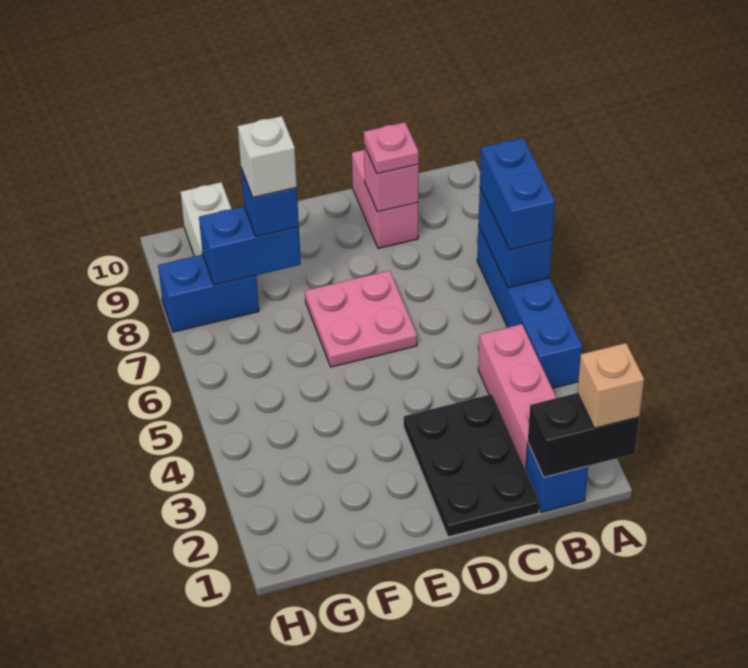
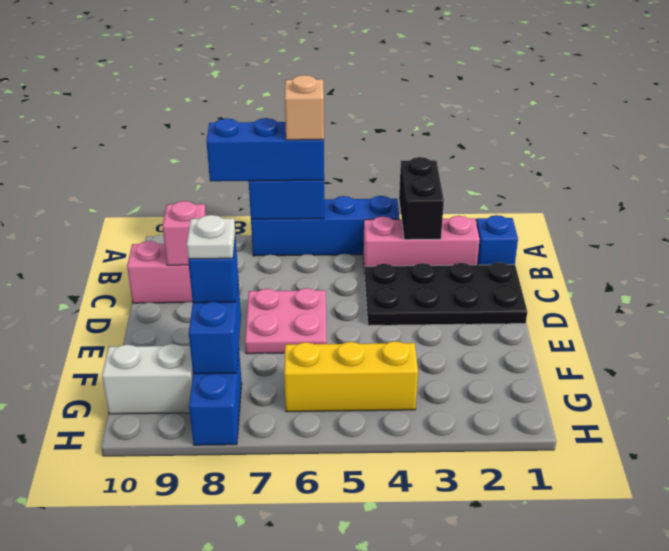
black brick A1:B1 level 2 -> black brick A3:B3 level 2
tan brick A1 level 3 -> tan brick A6 level 4
blue brick A6:A7 level 3 -> blue brick A6:A8 level 3
black plate C1:D3 level 1 -> black plate C1:D4 level 1
pink plate C9 level 3 -> none
white brick F8 level 4 -> white plate F8 level 4
none -> yellow brick G4:G6 level 1

